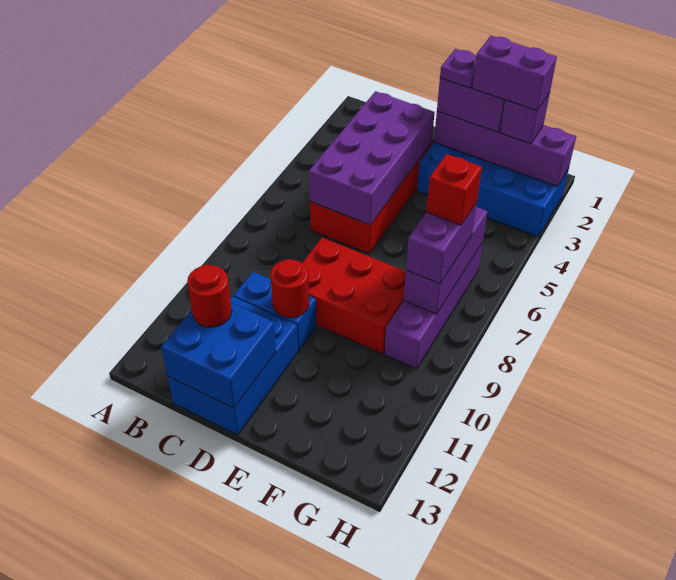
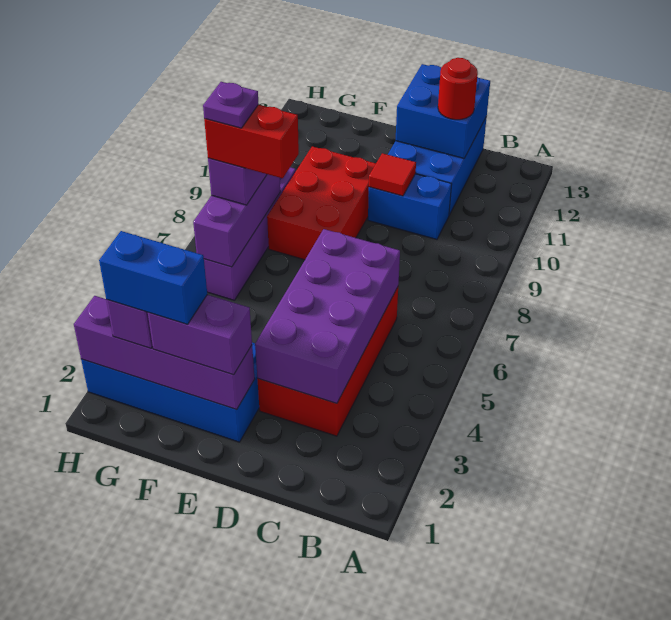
red brick D8:F9 level 1 -> red brick E8:F10 level 1
red round brick D10 level 2 -> red tile D10 level 2
purple plate E2 level 4 -> purple plate G7 level 5
purple brick F2:G2 level 4 -> blue brick F2:G2 level 4
red brick G7 level 4 -> red brick F7:G7 level 4

